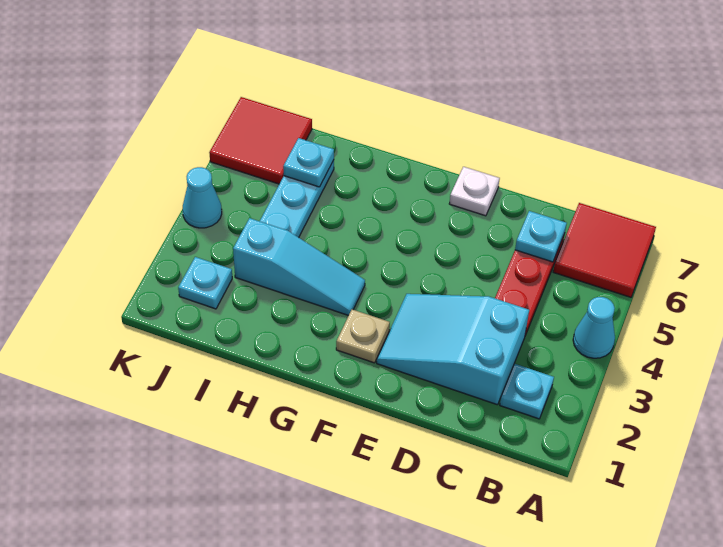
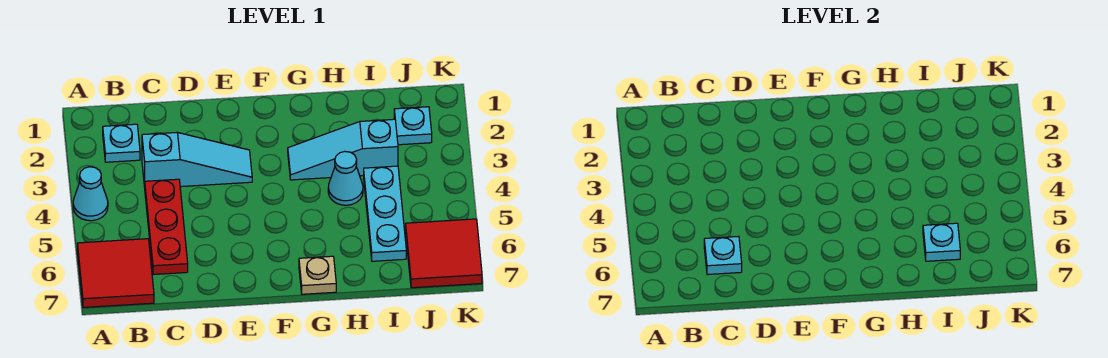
cyan slope C2:E3 level 1 top C -> cyan slope C3:E3 level 1 top C
white plate E7 level 1 -> none
tan plate F2 level 1 -> tan plate G7 level 1
cyan cone K4 level 1 -> cyan cone H4 level 1

